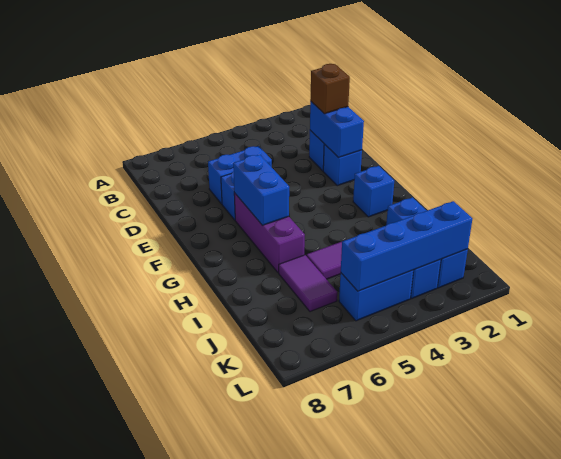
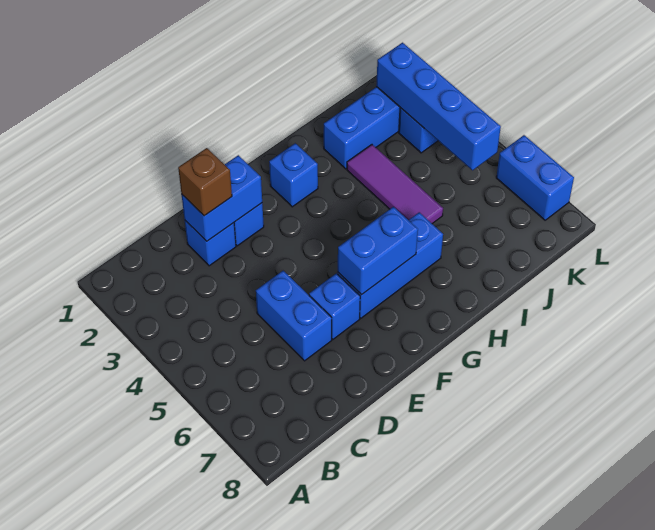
purple brick F6:H6 level 1 -> blue brick F6:H6 level 1
purple tile I6:J6 level 1 -> none
blue brick K4:K5 level 1 -> blue brick L6:L7 level 1

